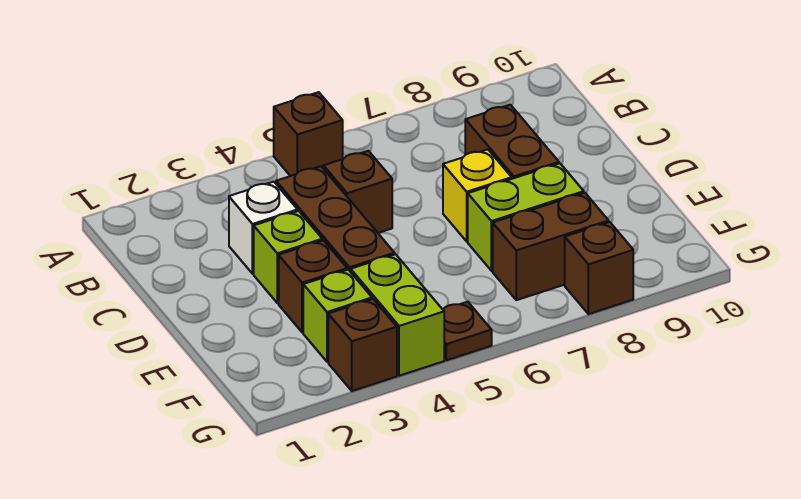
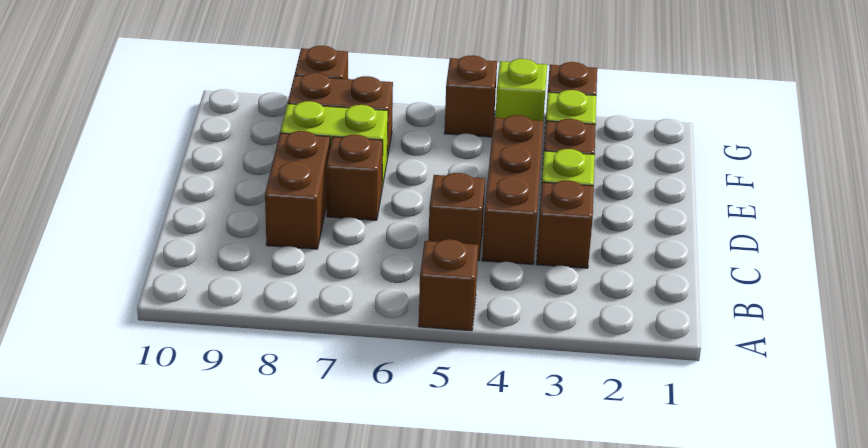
white brick C3 level 1 -> brown brick C3 level 1
yellow brick D7 level 1 -> brown brick D7 level 1
lime brick F4:G4 level 1 -> lime brick G4 level 1
brown plate G5 level 1 -> brown brick G5 level 1

